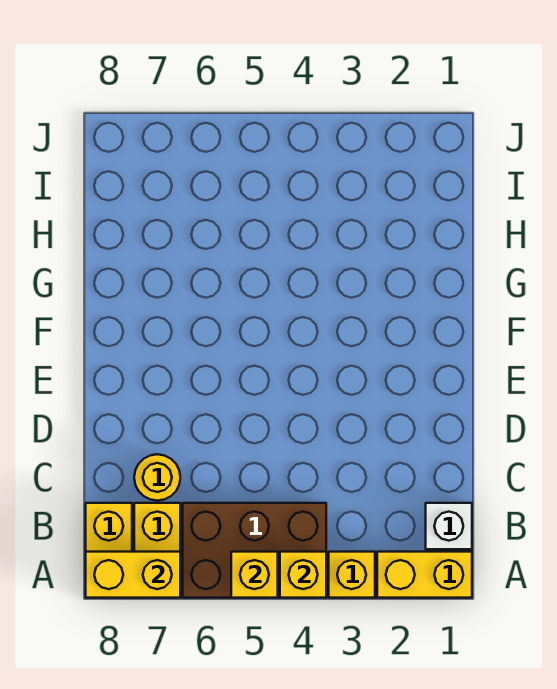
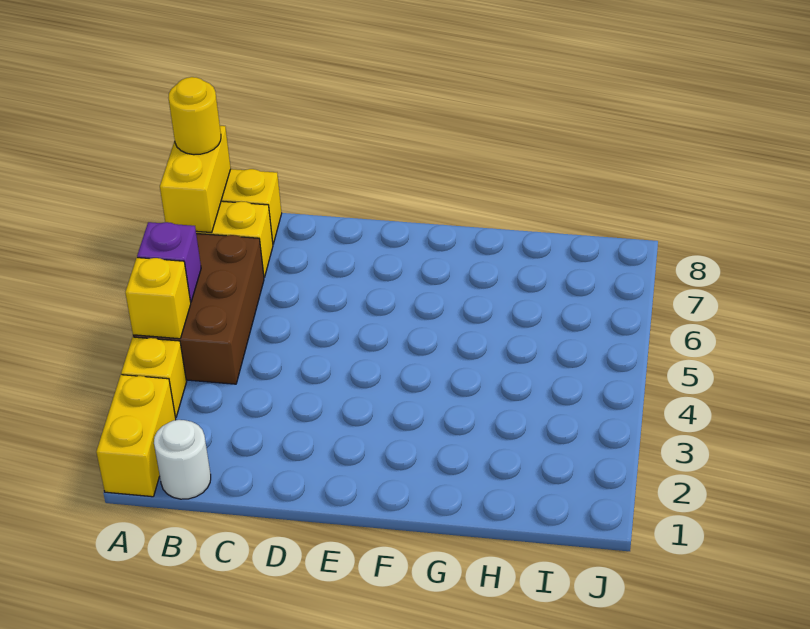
yellow brick A5 level 2 -> purple brick A5 level 2
white brick B1 level 1 -> white round brick B1 level 1
yellow round brick C7 level 1 -> yellow round brick A8 level 3

